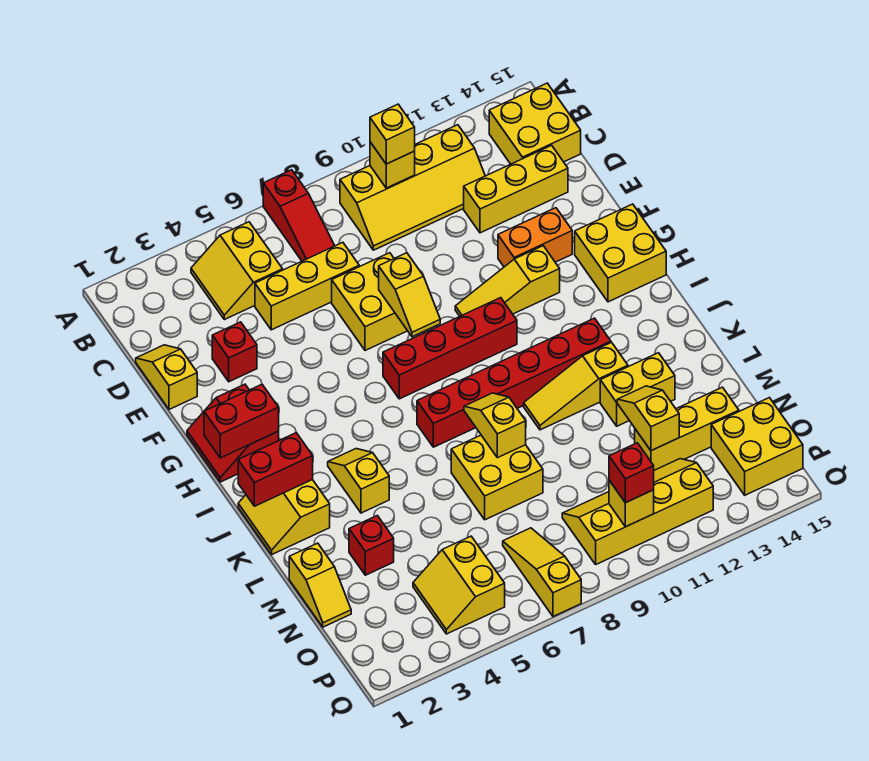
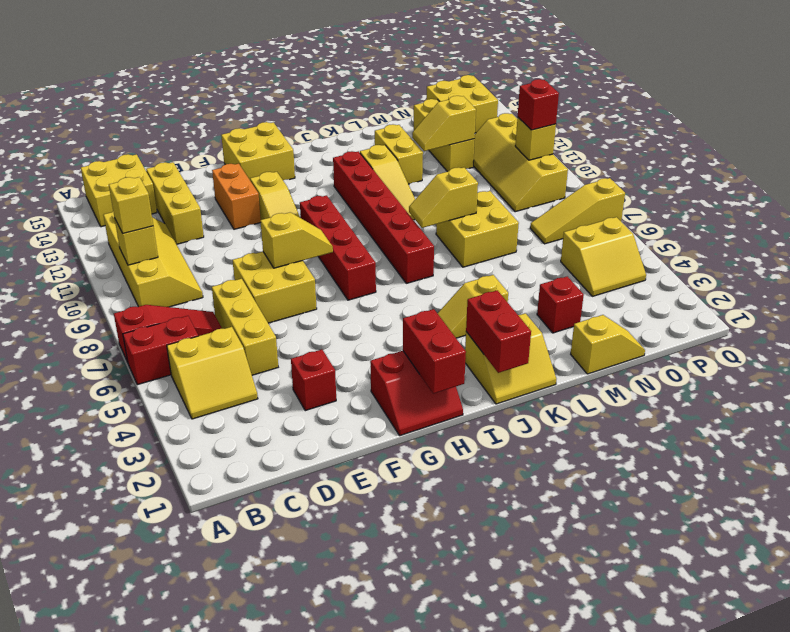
none -> red brick A6:B6 level 1
yellow slope D1:E1 level 1 top E -> none

